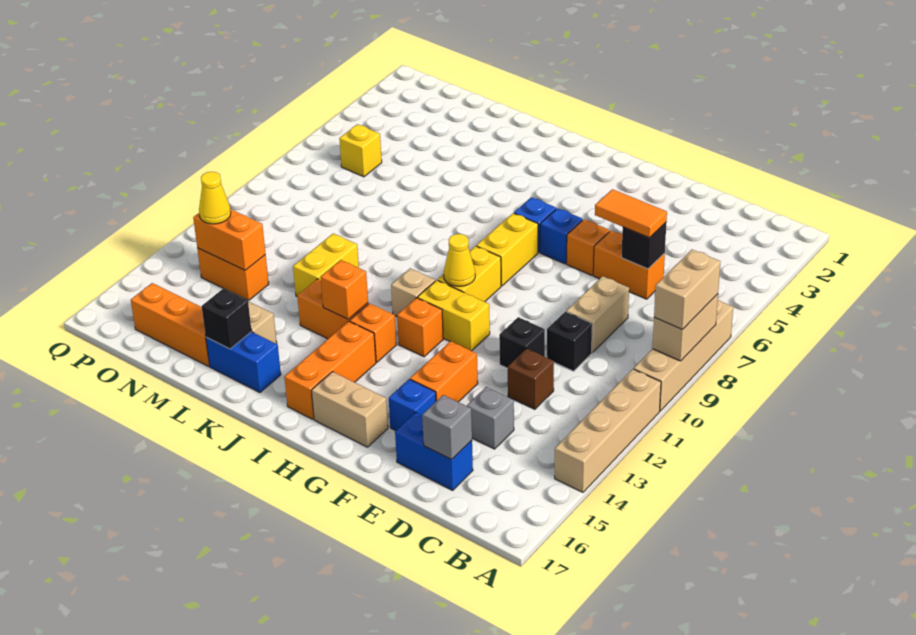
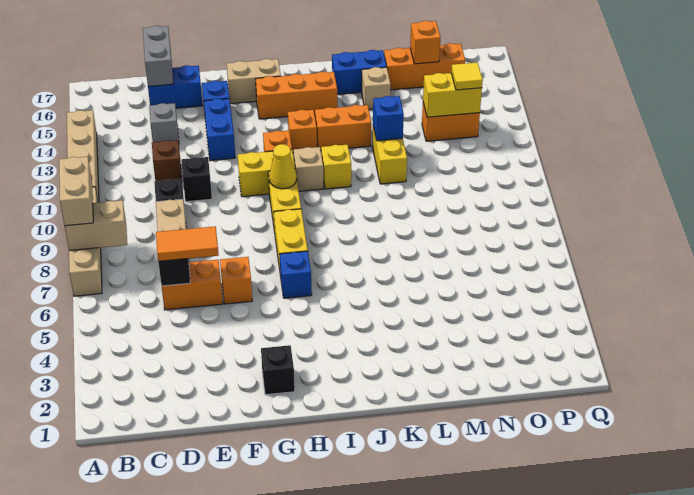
tan brick A8:A9 level 2 -> tan brick A8:B8 level 2
grey brick D16 level 2 -> grey brick D16:D17 level 2
orange brick F13:F14 level 1 -> blue brick F13:F14 level 1
blue brick G6 level 1 -> blue brick L12 level 2
orange brick I14:I16 level 1 -> orange brick H15:J15 level 1
orange brick J13 level 2 -> orange brick N16 level 2
black brick L16 level 2 -> black brick G2 level 1
orange brick N13:O13 level 2 -> yellow brick N13:O13 level 2
yellow brick O6 level 1 -> yellow brick J11 level 1
yellow cone O13 level 3 -> yellow tile O13 level 3

